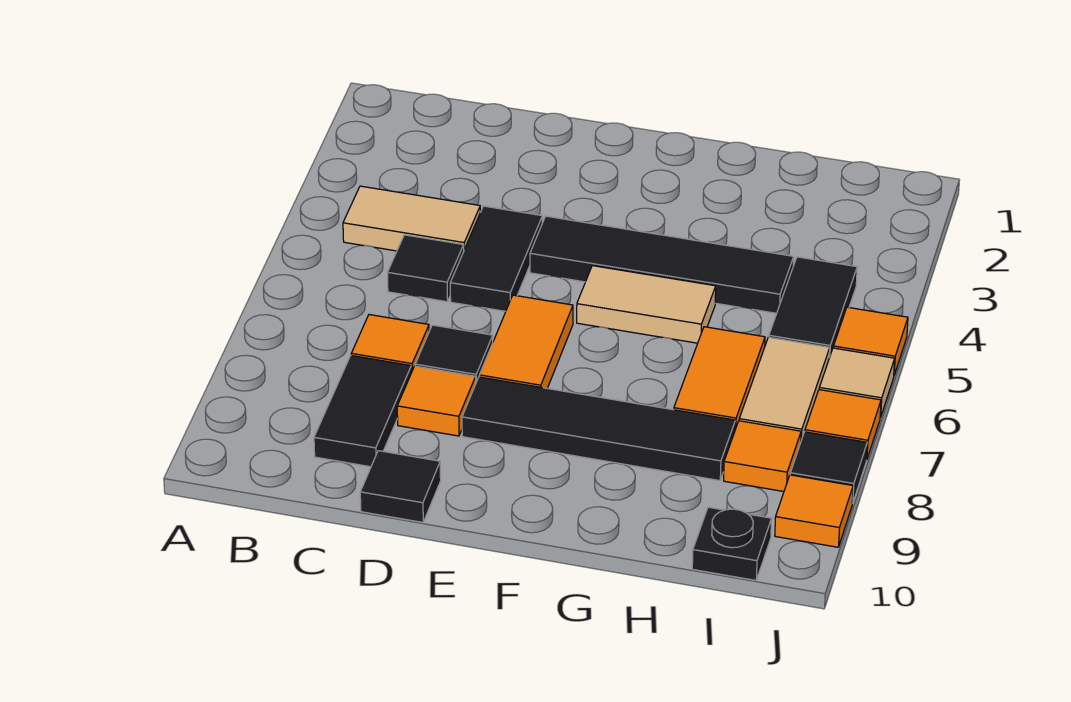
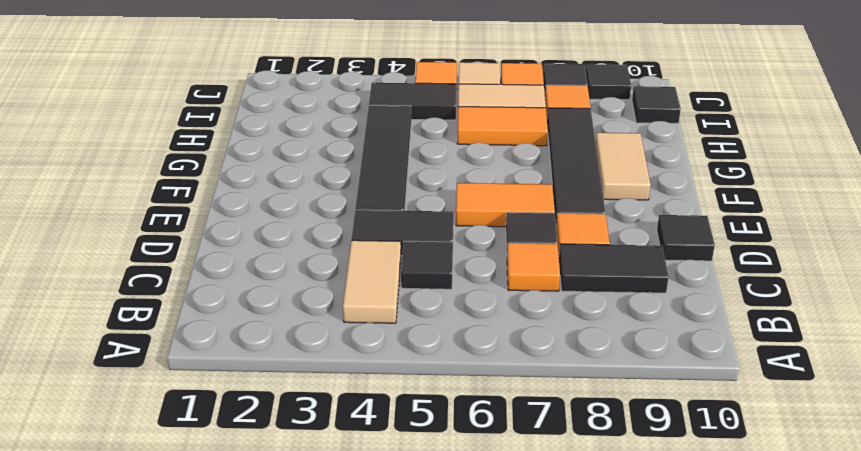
tan tile F5:G5 level 1 -> tan tile F9:G9 level 1
black plate I10 level 1 -> black tile I10 level 1
orange tile J9 level 1 -> black tile J9 level 1

